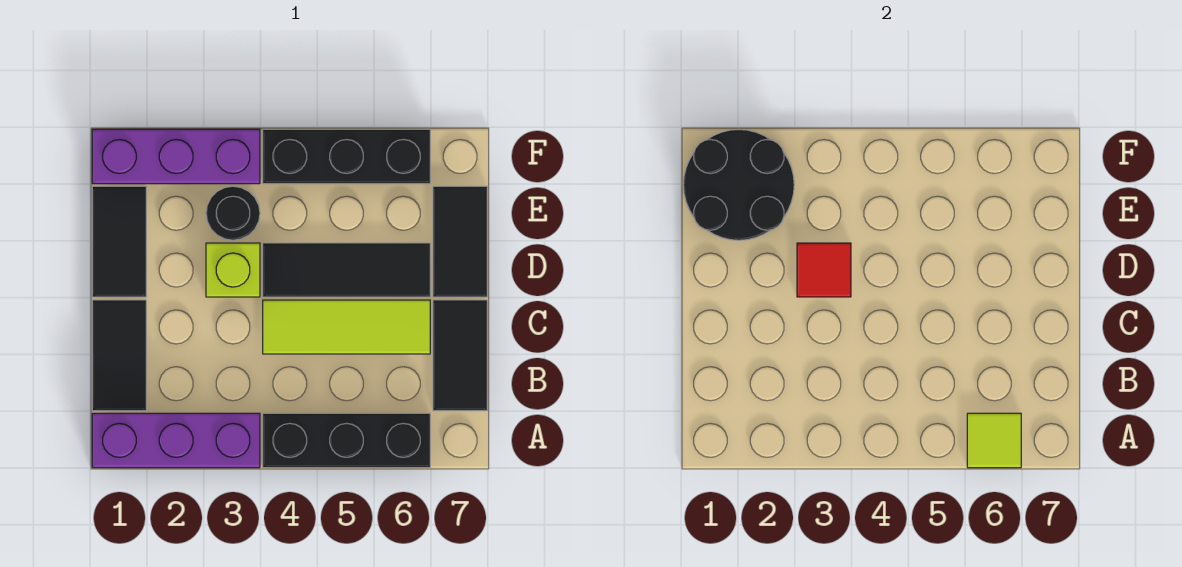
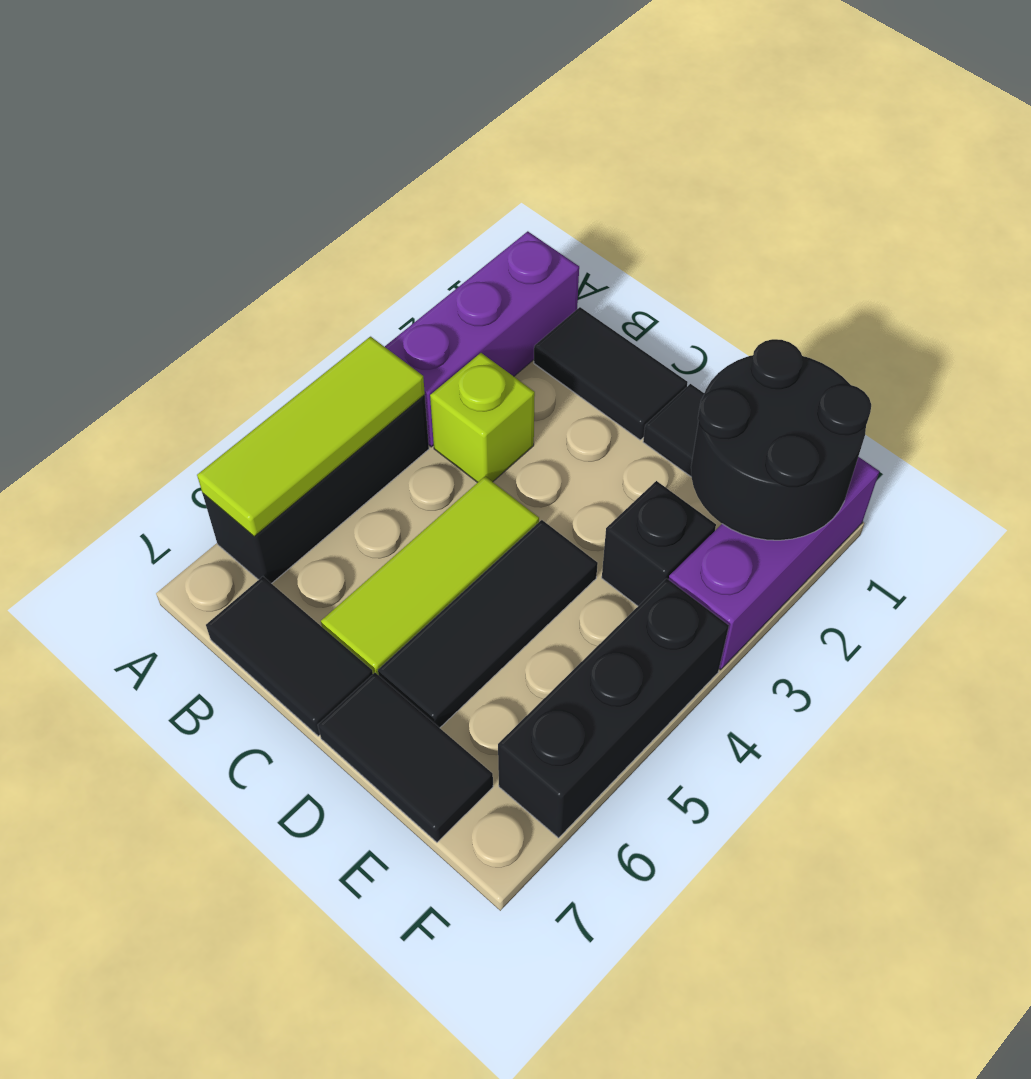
lime tile A6 level 2 -> lime tile A4:A6 level 2
lime brick D3 level 1 -> lime brick B3 level 1
red tile D3 level 2 -> none
black round brick E3 level 1 -> black brick E3 level 1

